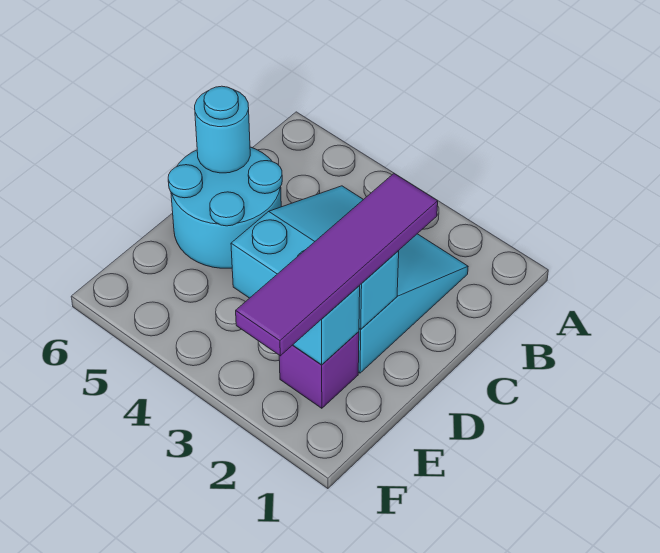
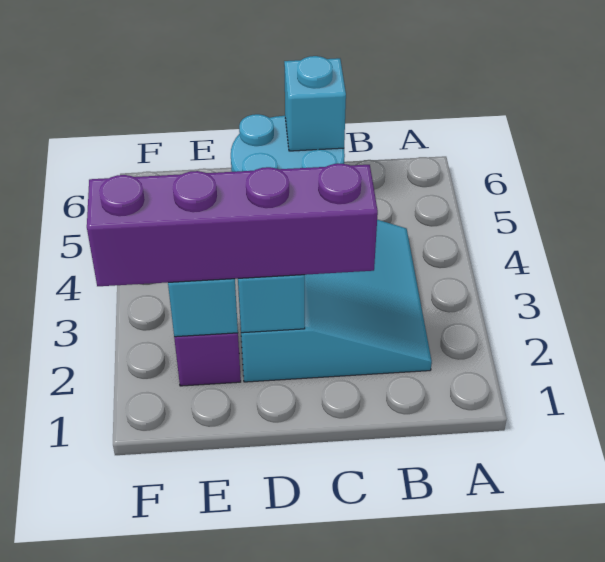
purple tile C2:F2 level 3 -> purple brick C2:F2 level 3
cyan round brick C6 level 2 -> cyan brick C6 level 2

